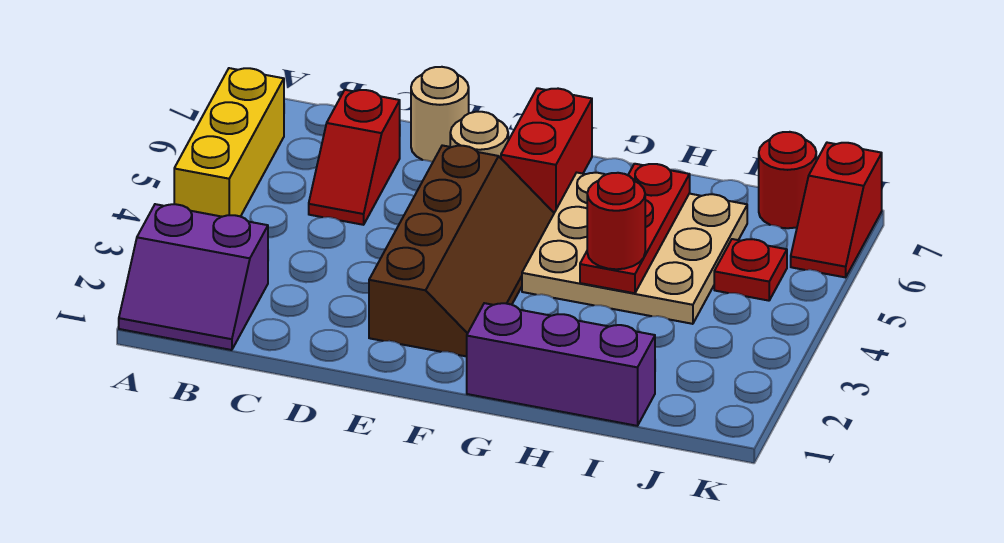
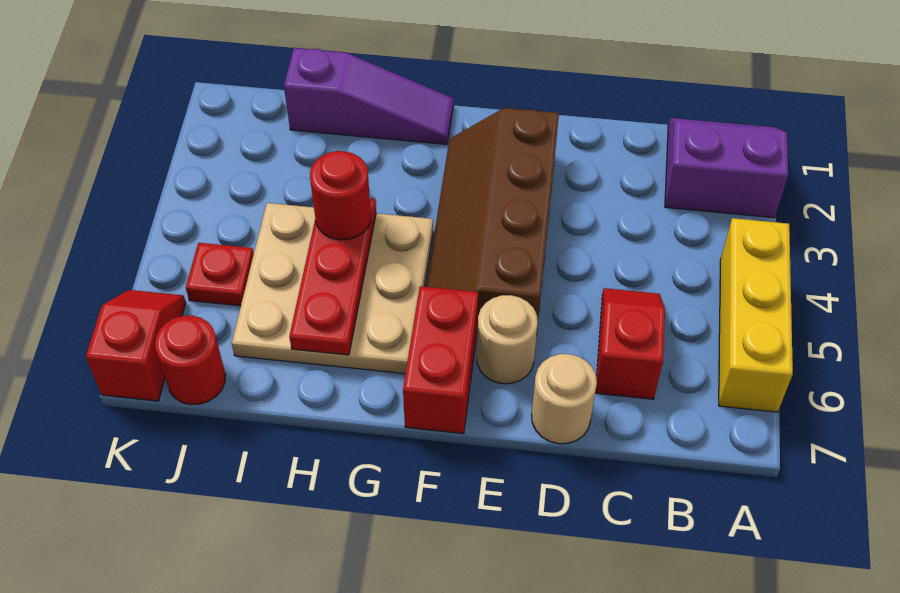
purple brick G1:I1 level 1 -> purple slope G1:I1 level 1 top I

